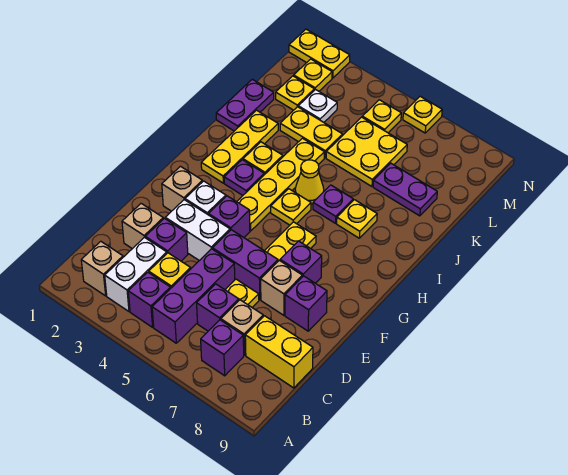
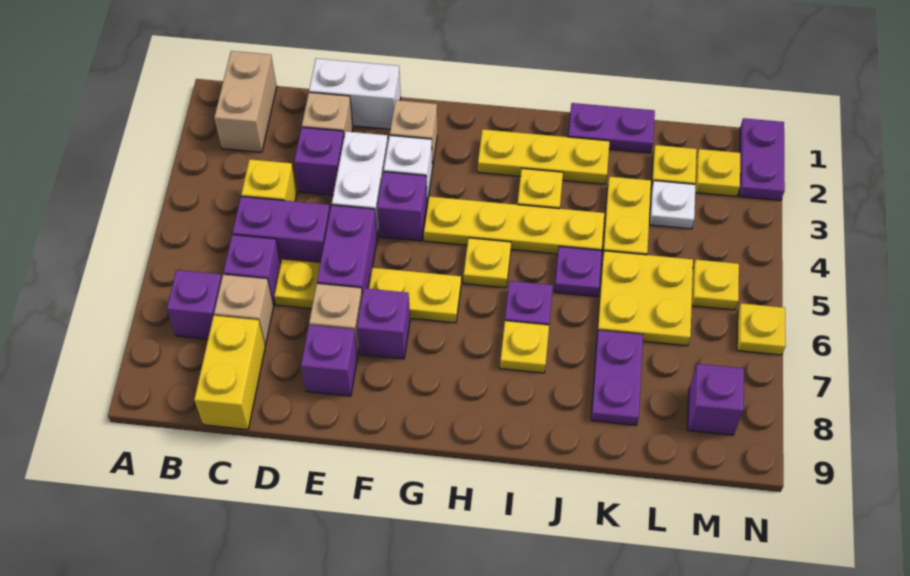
tan brick B2 level 1 -> tan brick B1:B2 level 1
white brick B3:C3 level 1 -> white brick D1:E1 level 1
purple brick B4 level 1 -> purple brick M8 level 1
purple brick B5:D5 level 1 -> purple brick C5:D5 level 1
purple plate H3 level 1 -> purple plate J5 level 1
yellow cone I5 level 1 -> none
yellow plate N1:N2 level 1 -> purple plate N1:N2 level 1

